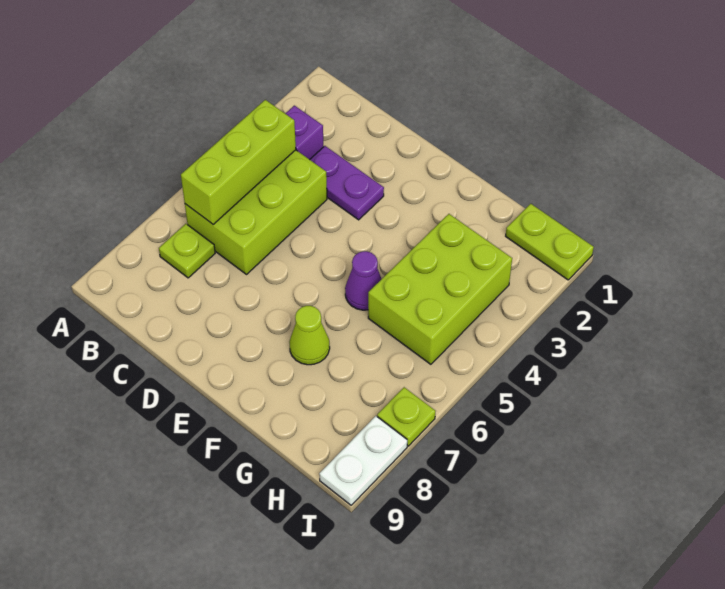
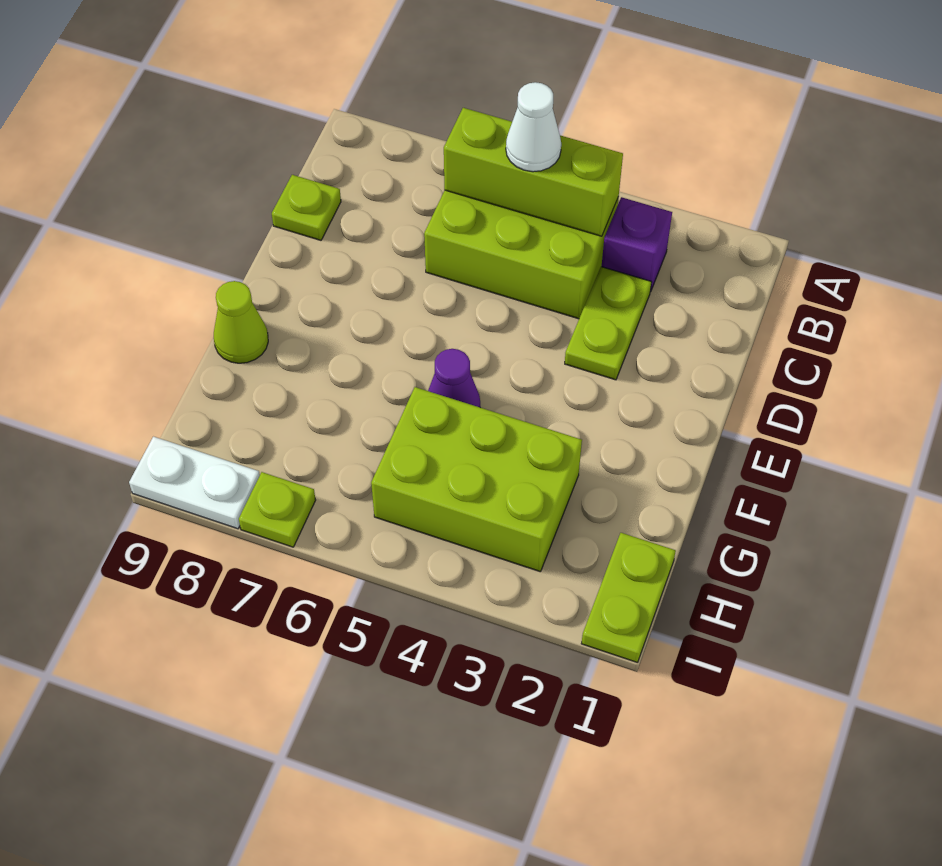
none -> white cone B5 level 3
lime plate B7 level 1 -> lime plate C9 level 1
purple plate C3:D3 level 1 -> lime plate C3:D3 level 1
lime cone F7 level 1 -> lime cone F9 level 1

